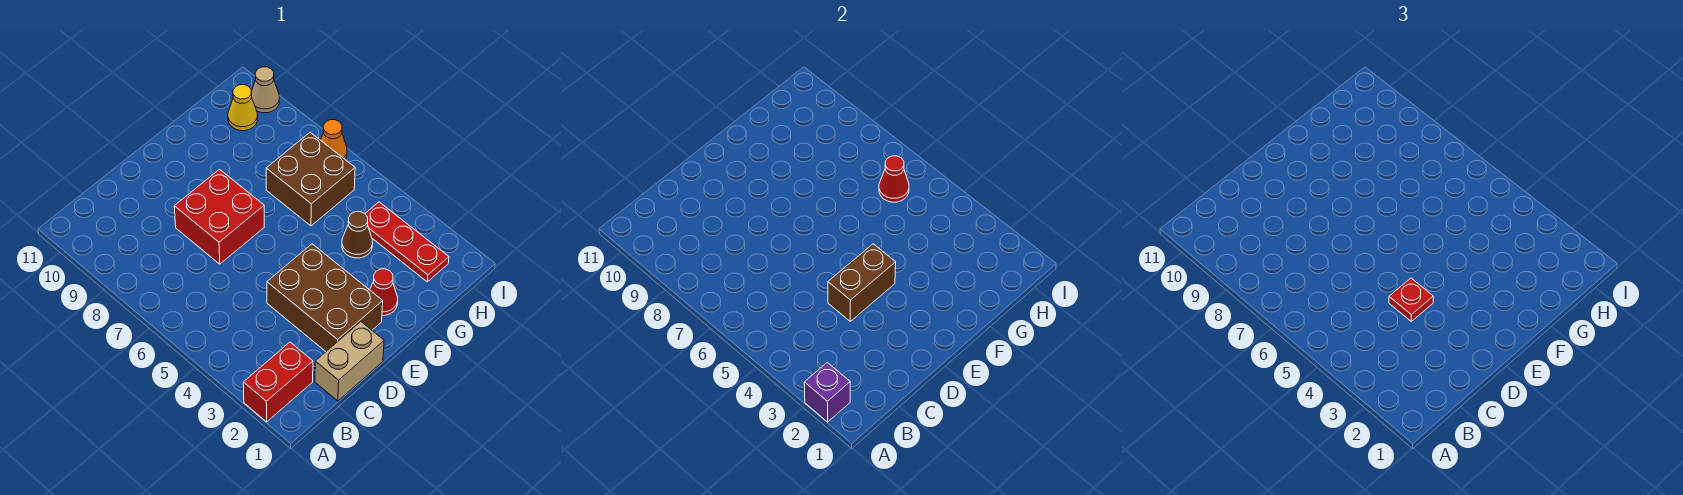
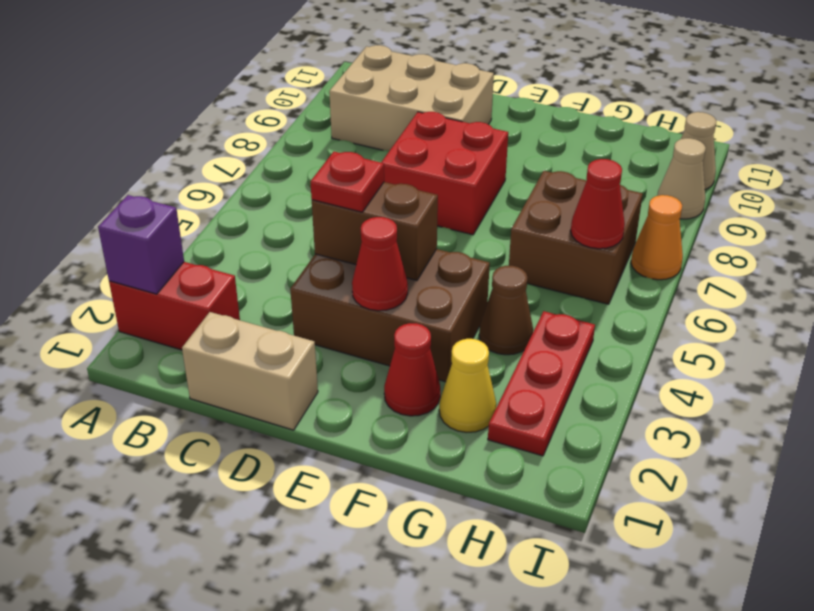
none -> tan brick B9:D10 level 1
brown brick D2:E4 level 1 -> brown brick D3:F4 level 1
none -> red cone E3 level 2
yellow cone H10 level 1 -> yellow cone G2 level 1
none -> tan cone I9 level 1

